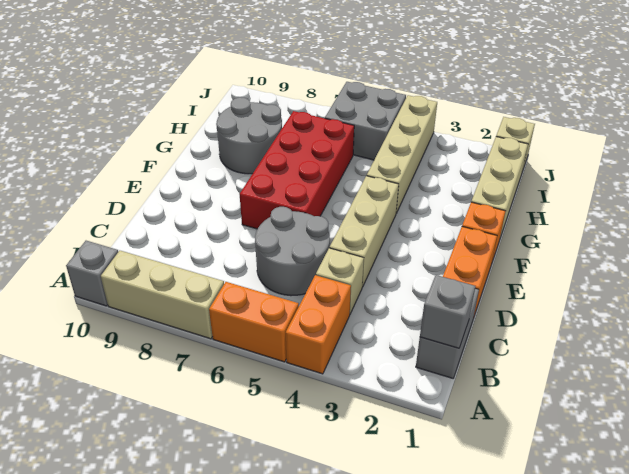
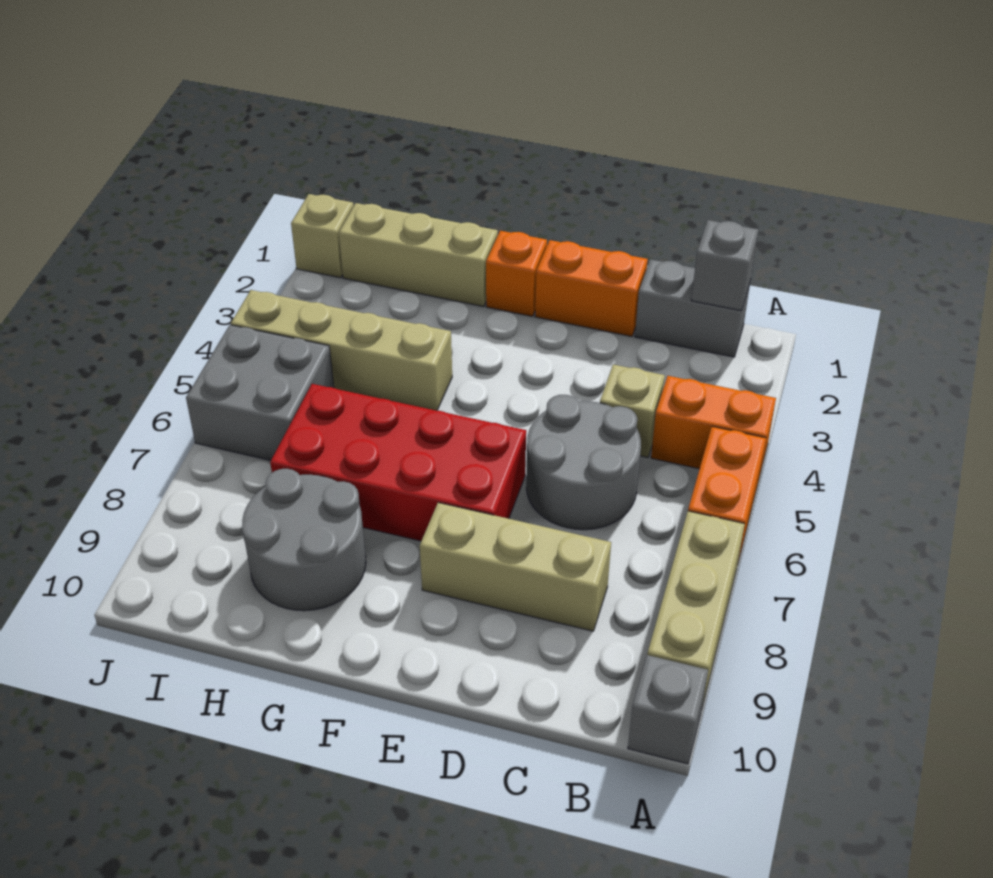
tan brick D4:F4 level 1 -> tan brick C8:E8 level 1

